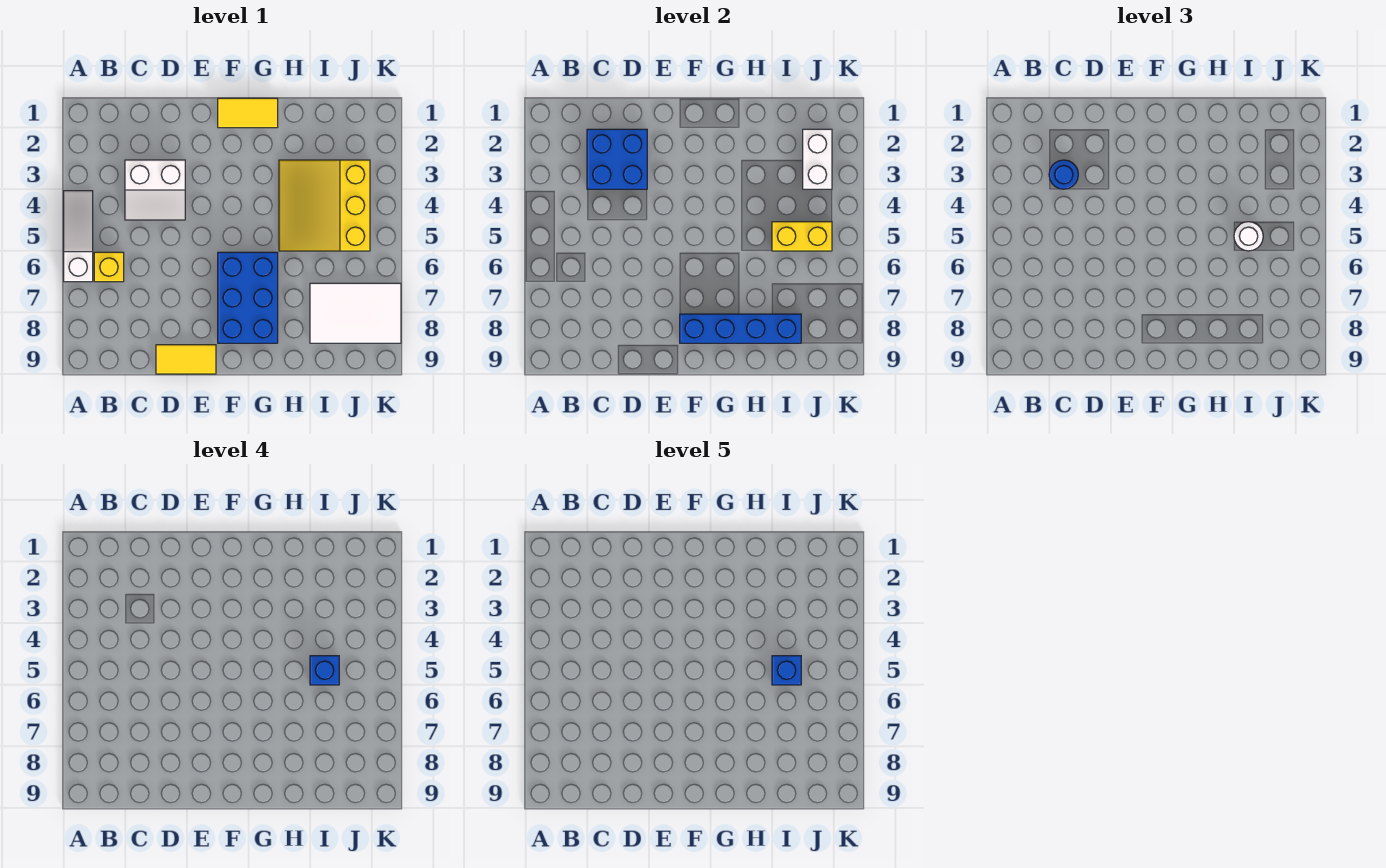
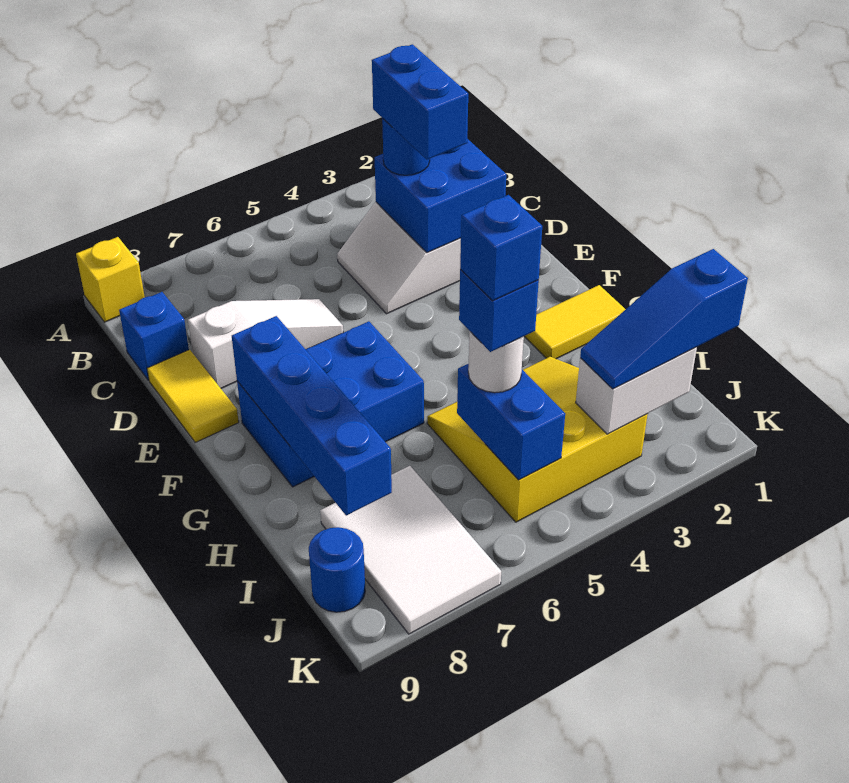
white slope A4:A6 level 1 top 6 -> white slope D6:D8 level 1 top 8
yellow brick B6 level 1 -> yellow brick A9 level 1
none -> blue brick C3:D3 level 4
none -> blue brick C9 level 1
yellow tile F1:G1 level 1 -> yellow tile G1:G2 level 1
yellow brick I5:J5 level 2 -> blue brick I5:J5 level 2
none -> blue slope J1:J3 level 3 top 1
none -> blue round brick J9 level 1

